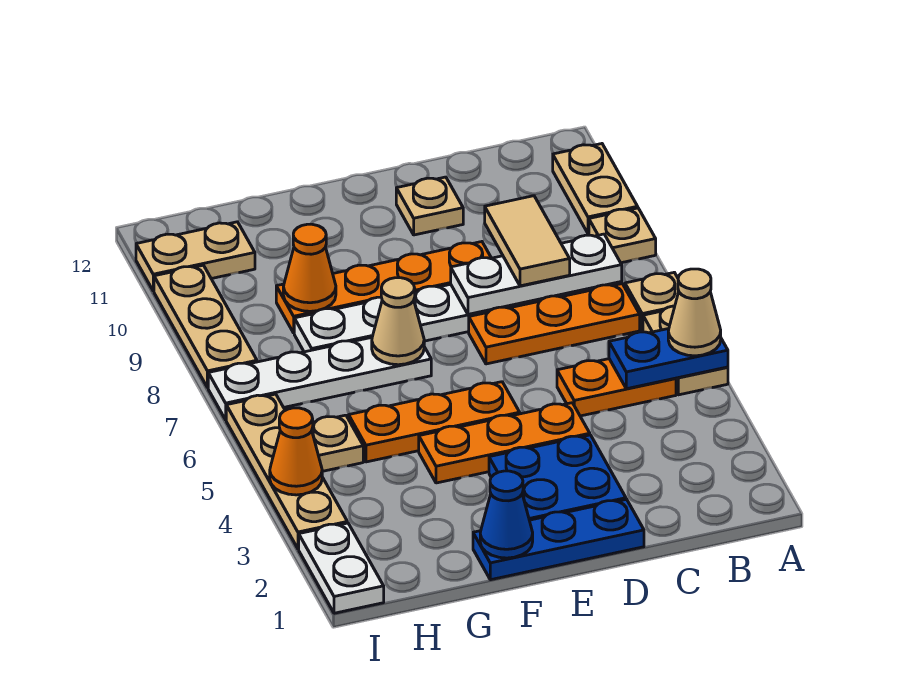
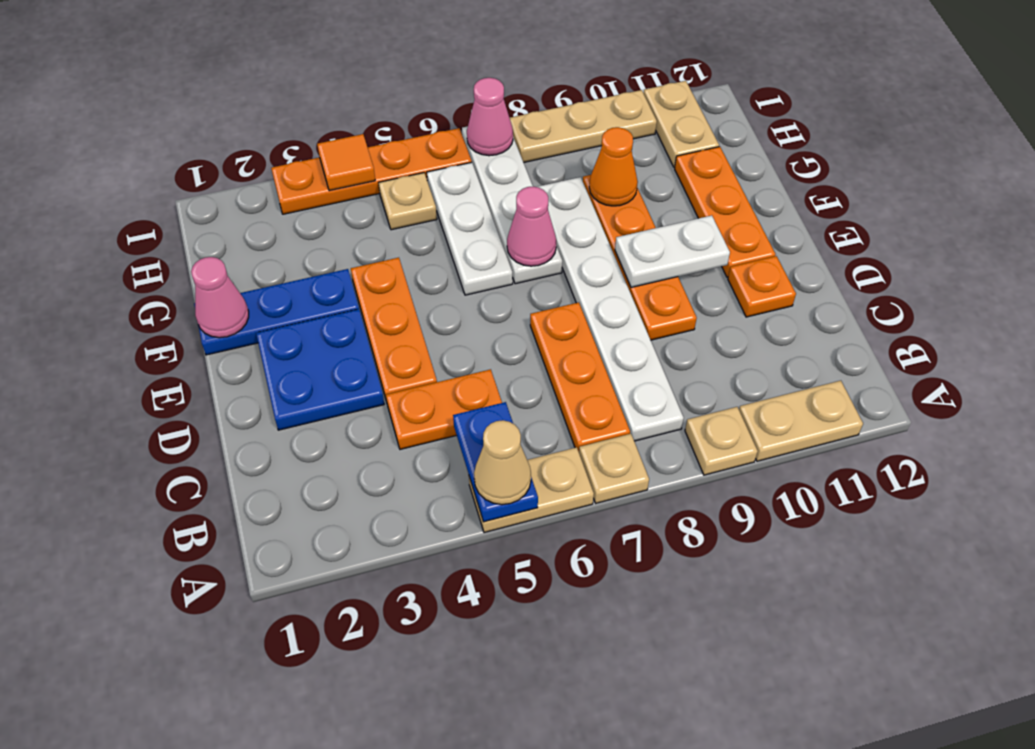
orange plate B5:C5 level 1 -> orange plate C4:C5 level 1
white plate B8:D8 level 2 -> white plate F6:H6 level 1
tan tile C8:C9 level 3 -> none
blue plate D1:F1 level 1 -> blue plate F1:F3 level 1
tan plate D11 level 1 -> orange plate D11 level 1
orange plate E5:G5 level 1 -> orange plate E11:G11 level 1
blue cone F1 level 2 -> pink cone F1 level 2
tan cone F7 level 2 -> pink cone F7 level 2
white plate I1:I2 level 1 -> white plate E9:E10 level 2
tan plate I3:I6 level 1 -> orange plate I3:I6 level 1
orange cone I4 level 2 -> orange tile I4 level 2
none -> pink cone I7 level 2

